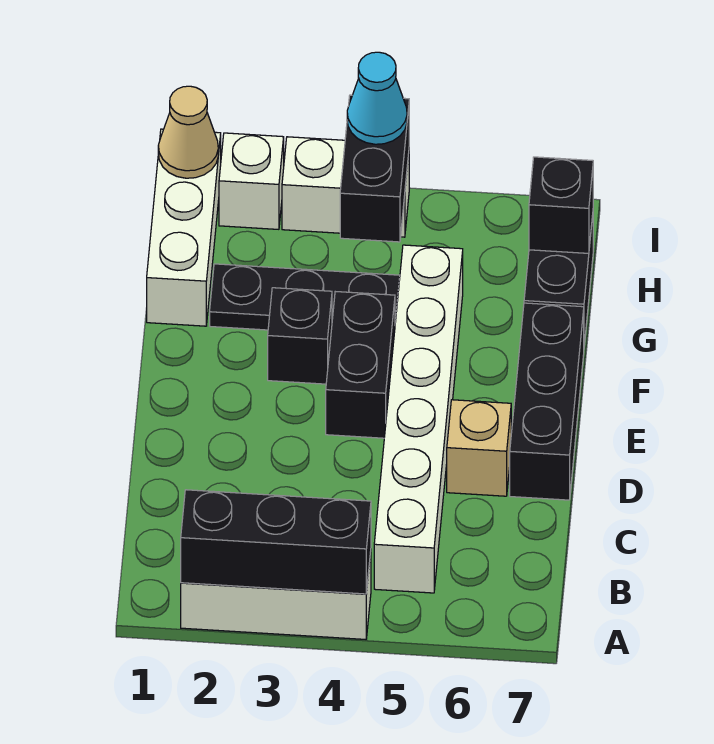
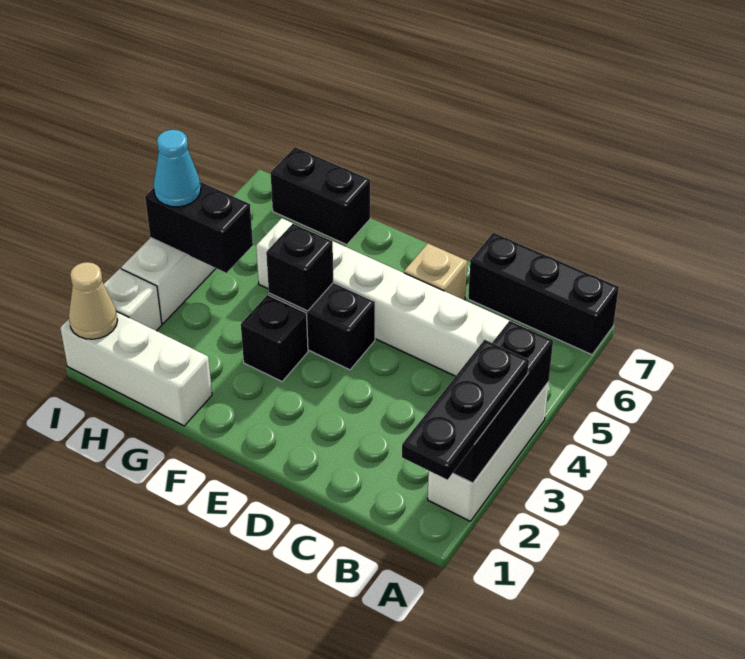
black brick D7:F7 level 1 -> black brick A7:C7 level 1
black plate G2:G4 level 1 -> black plate A1:A3 level 3
black brick H7 level 2 -> black brick F4 level 2

